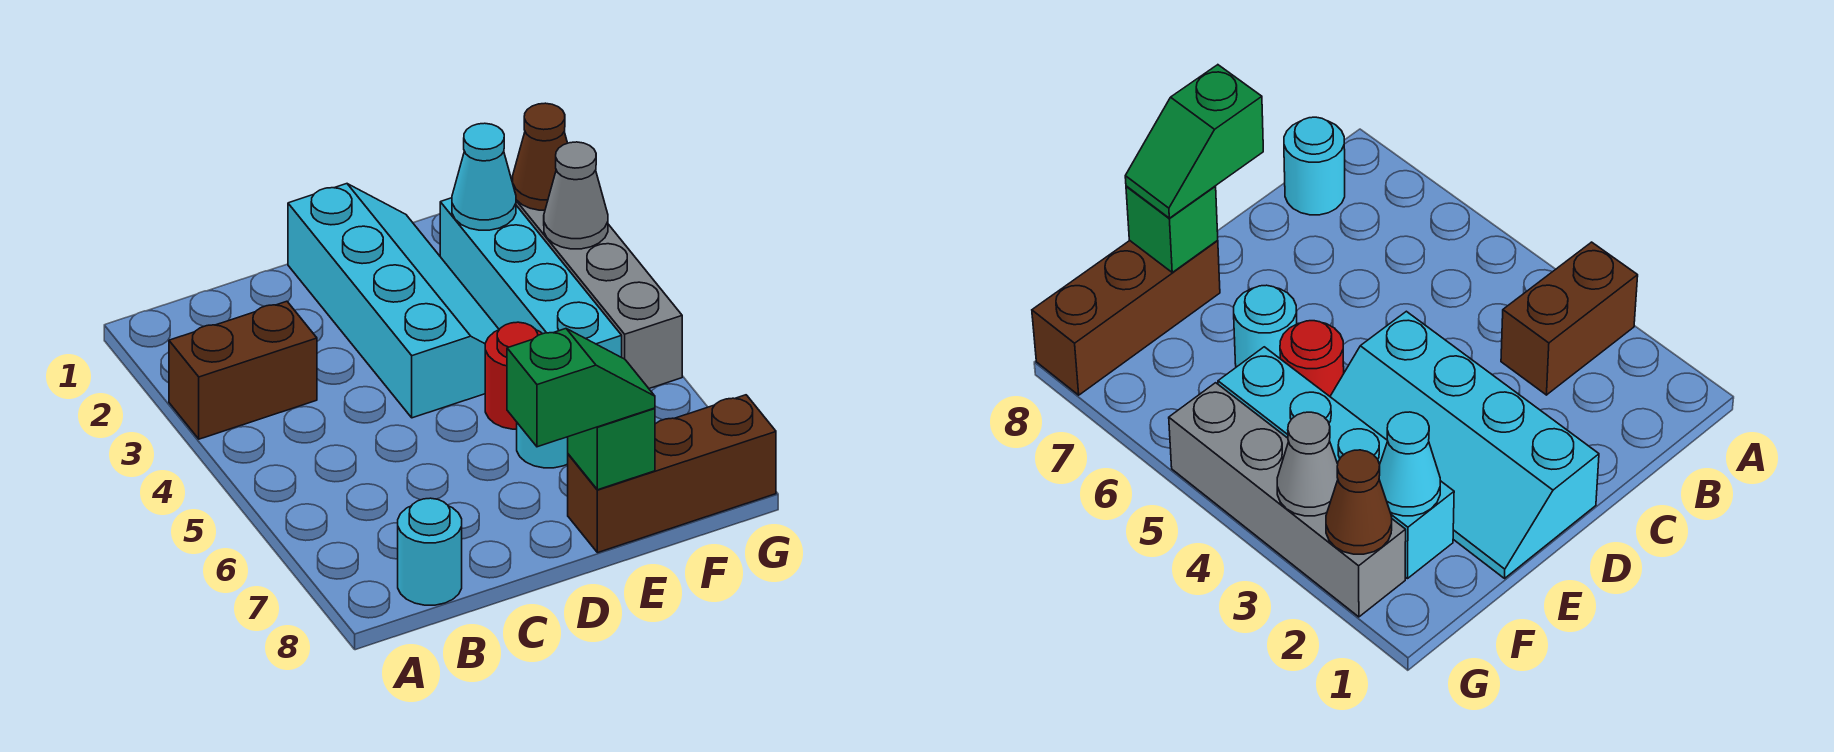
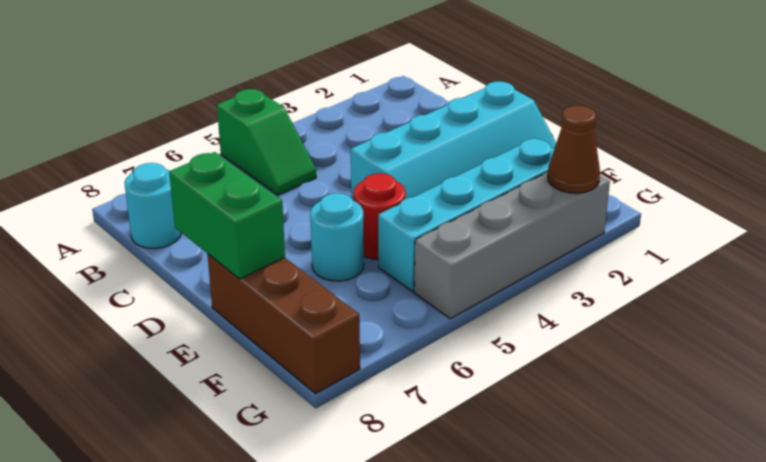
brown brick A3:B3 level 1 -> none
green slope D8:E8 level 3 top D -> green slope A5:B5 level 1 top A
green brick E8 level 2 -> green brick D8:E8 level 2
cyan cone F2 level 2 -> none
grey cone G3 level 2 -> none

